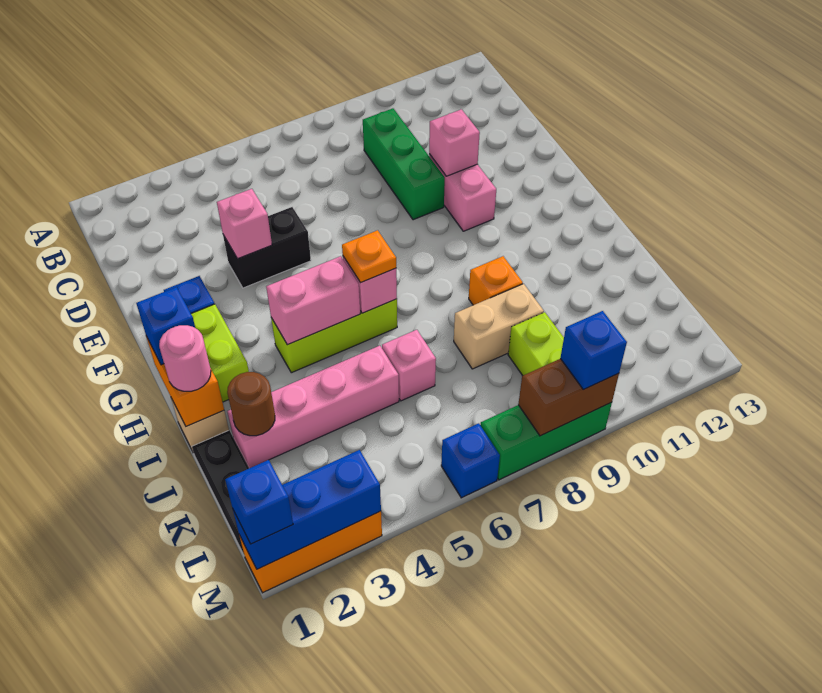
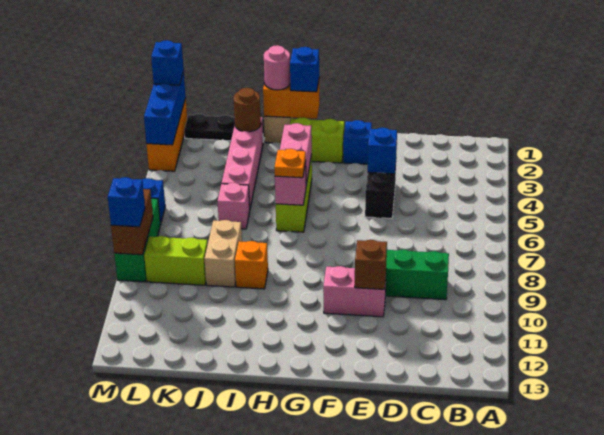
pink brick E4 level 2 -> blue brick E4 level 2
pink brick E10 level 2 -> brown brick E10 level 2

